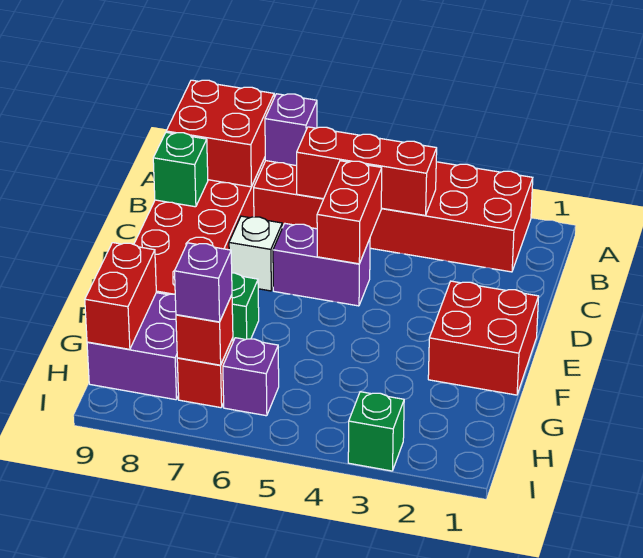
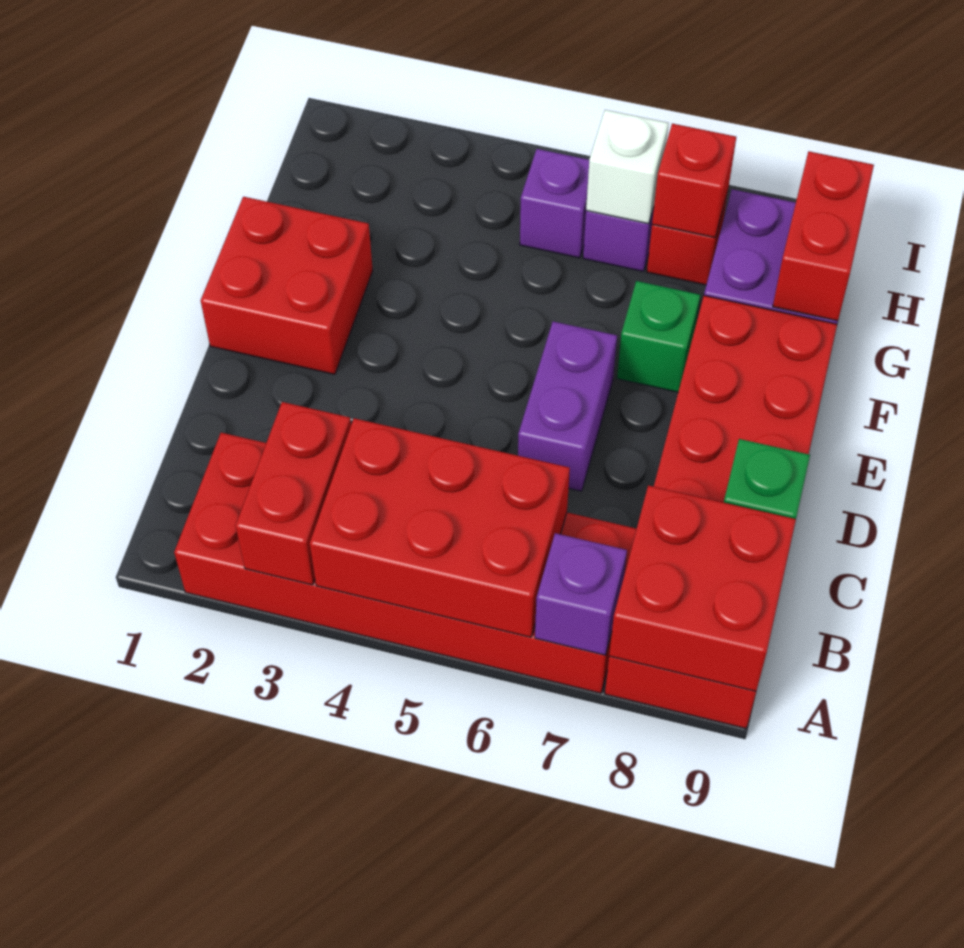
red brick B4:B6 level 2 -> red brick A4:B6 level 2
red brick C5:D5 level 2 -> red brick A3:B3 level 2
purple brick D5:D6 level 1 -> purple brick D6:E6 level 1
white brick D7 level 1 -> white brick H6 level 2
purple brick H7 level 3 -> purple brick H5 level 1
green brick I3 level 1 -> none

